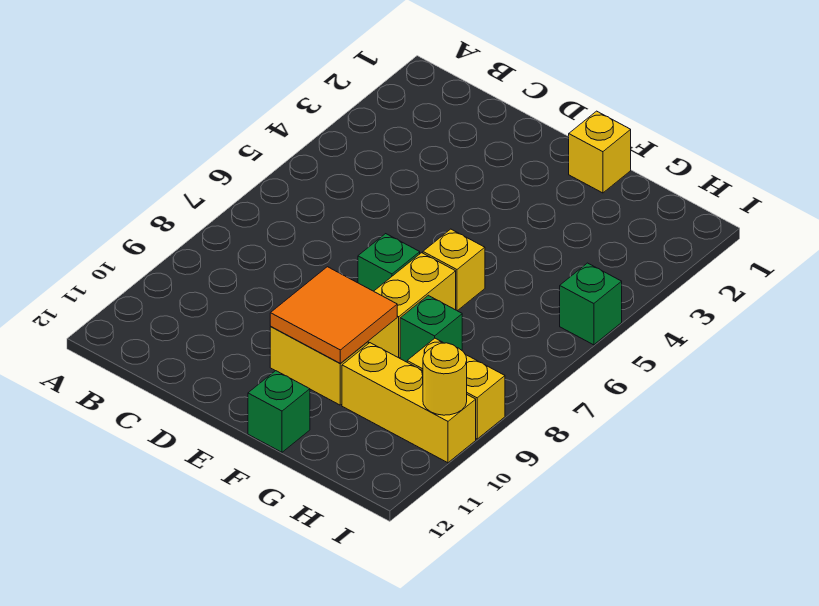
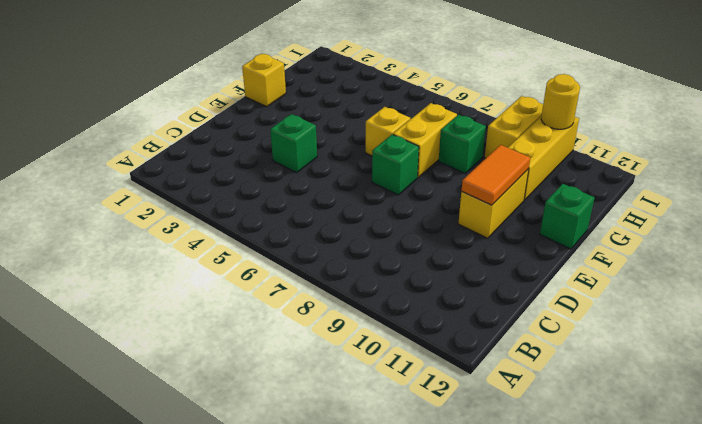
orange tile E9:F10 level 2 -> orange tile E10:F10 level 2
yellow brick F7:F8 level 1 -> yellow brick F7:G7 level 1
green brick I5 level 1 -> green brick D4 level 1

